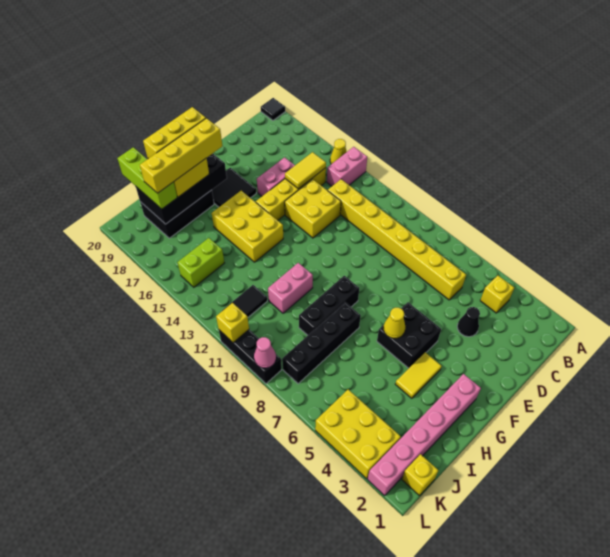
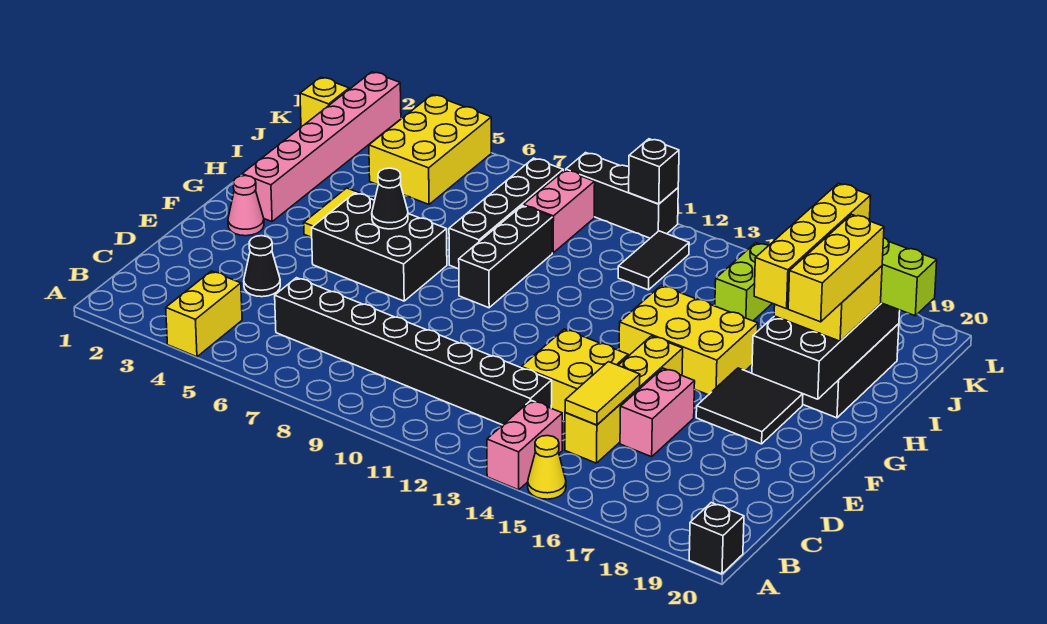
black tile A20 level 1 -> black brick A20 level 1
yellow brick B4 level 1 -> yellow brick A4:B4 level 1
yellow brick C6:C13 level 1 -> black brick C6:C13 level 1
black brick F5:G6 level 1 -> black brick F5:G7 level 1
yellow cone G6 level 2 -> black cone G6 level 2
pink brick H11:I11 level 1 -> pink brick J9:K9 level 1
yellow brick K3:L5 level 1 -> yellow brick J4:L5 level 1
pink cone L9 level 2 -> pink cone F2 level 1
yellow brick L11 level 2 -> black brick L11 level 2

